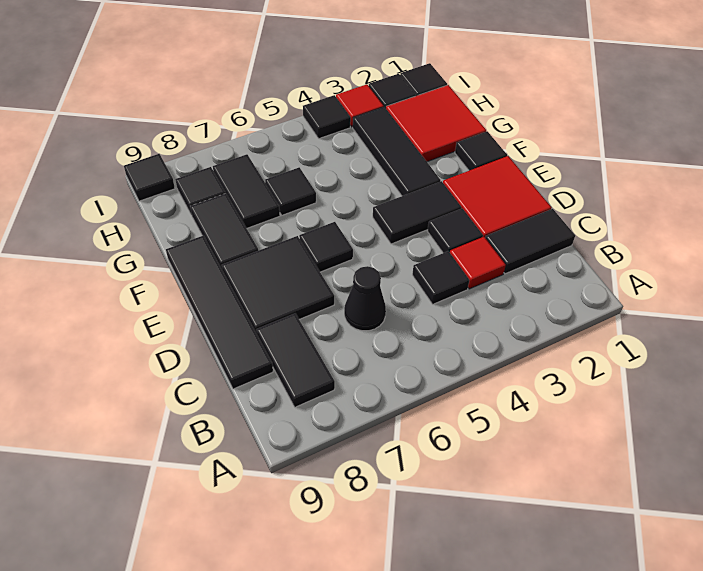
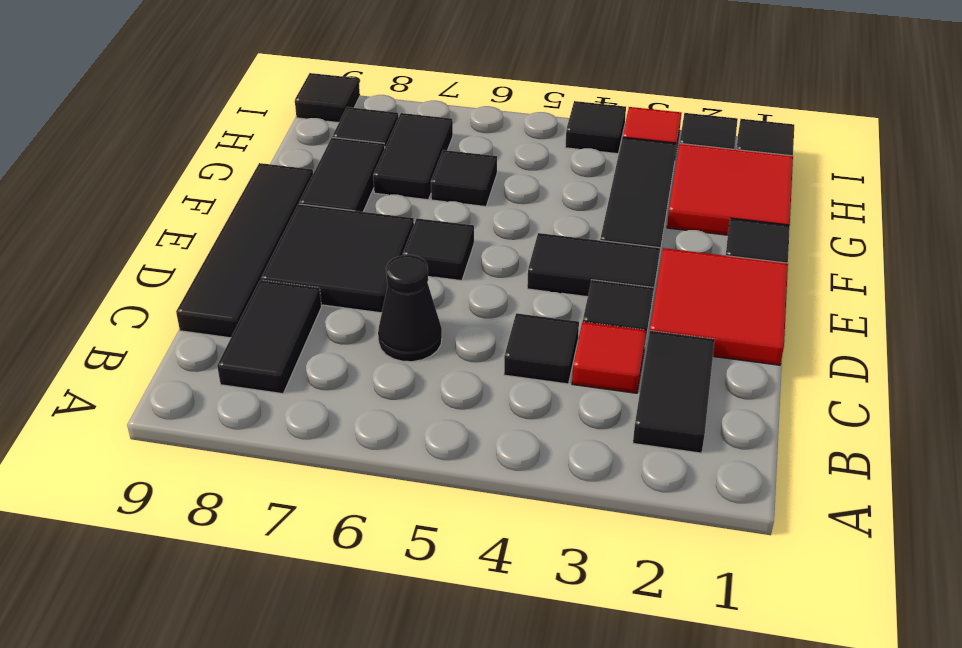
black tile C1:C2 level 1 -> black tile B2:C2 level 1

